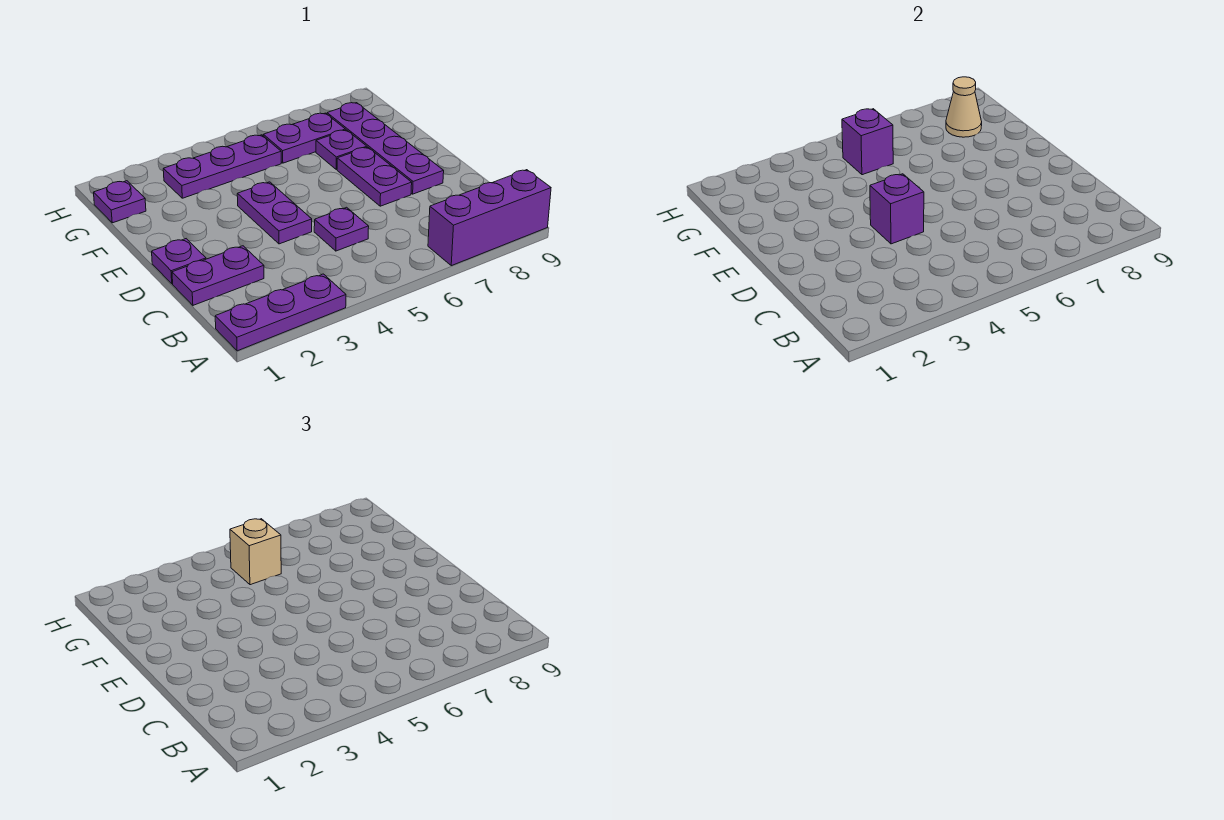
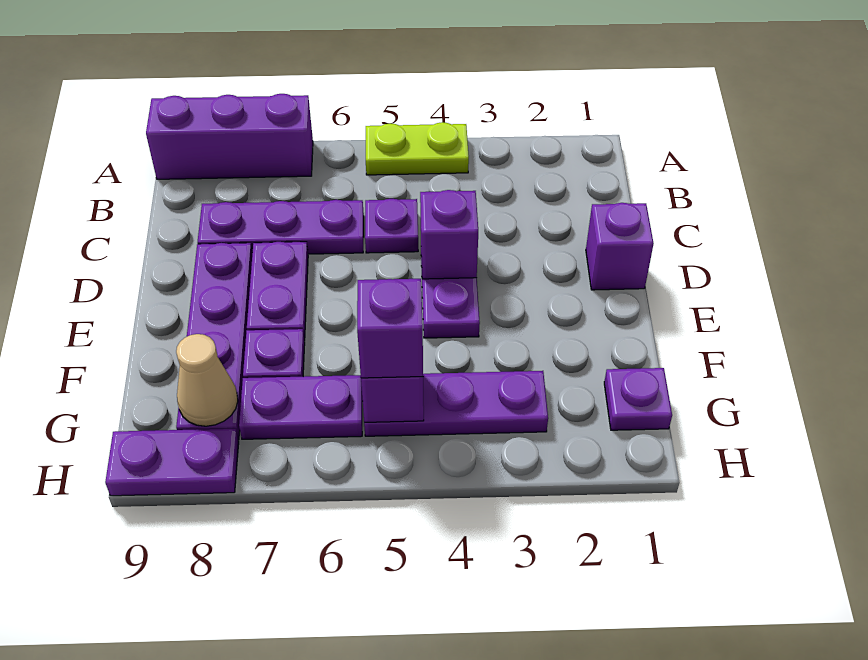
purple plate A1:A3 level 1 -> purple plate C6:C8 level 1
none -> lime plate A4:A5 level 1
purple plate C1:C2 level 1 -> purple plate H8:H9 level 1
purple plate D1 level 1 -> purple brick D1 level 1
tan brick G5 level 3 -> purple brick G5 level 3

